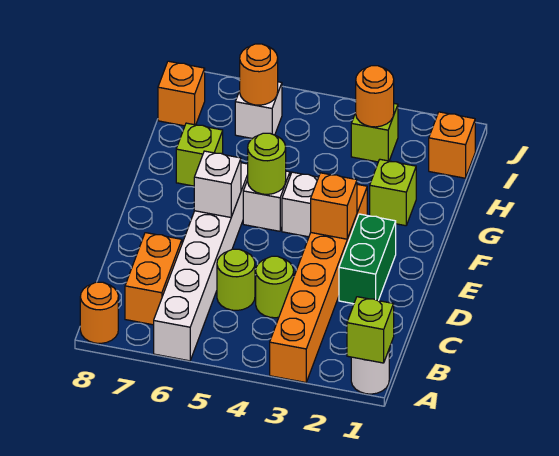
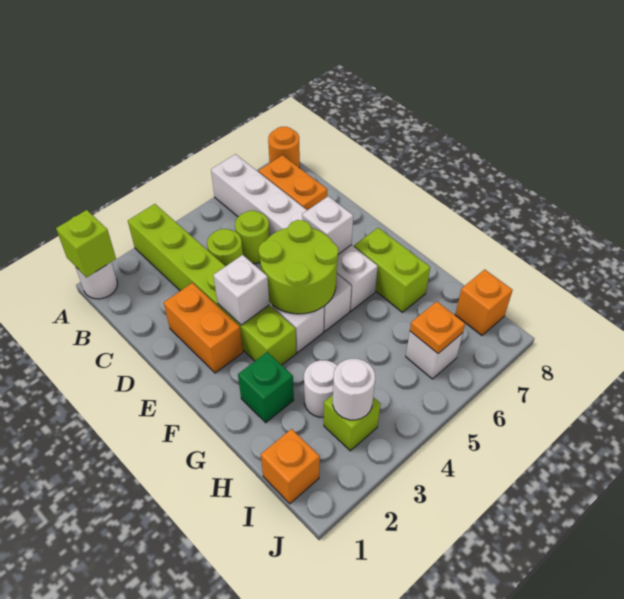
orange brick A3:F3 level 1 -> lime brick A3:F3 level 1
green brick D2:E2 level 1 -> orange brick D2:E2 level 1
orange brick E3 level 2 -> white brick E3 level 2
lime round brick F5 level 2 -> lime round brick E4:F5 level 2
lime brick G2 level 1 -> green brick G2 level 1
lime brick G7 level 1 -> lime brick F7:G7 level 1
none -> white round brick H3 level 1
orange round brick I3 level 2 -> white round brick I3 level 2
orange round brick I6 level 2 -> orange plate I6 level 2

